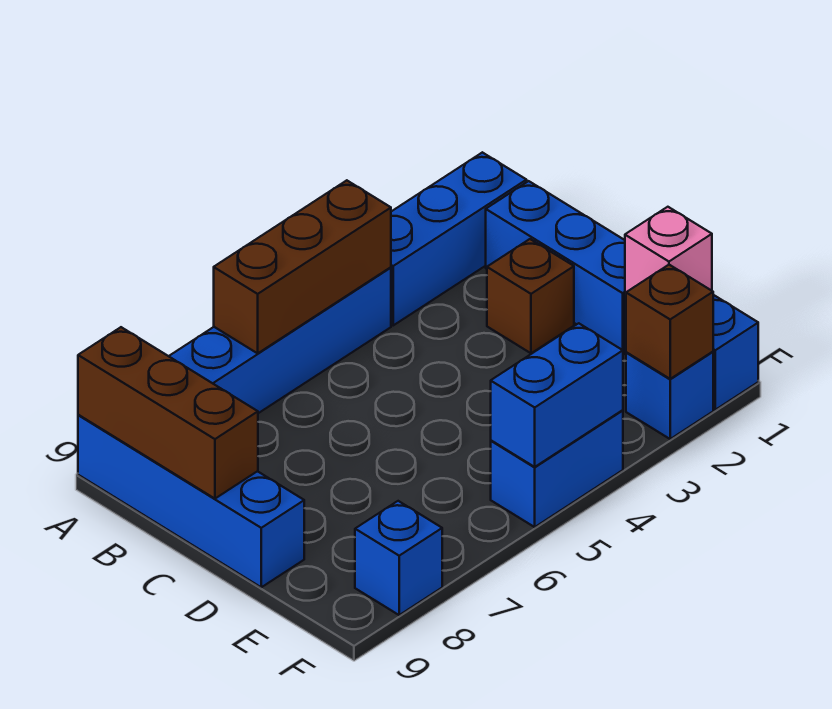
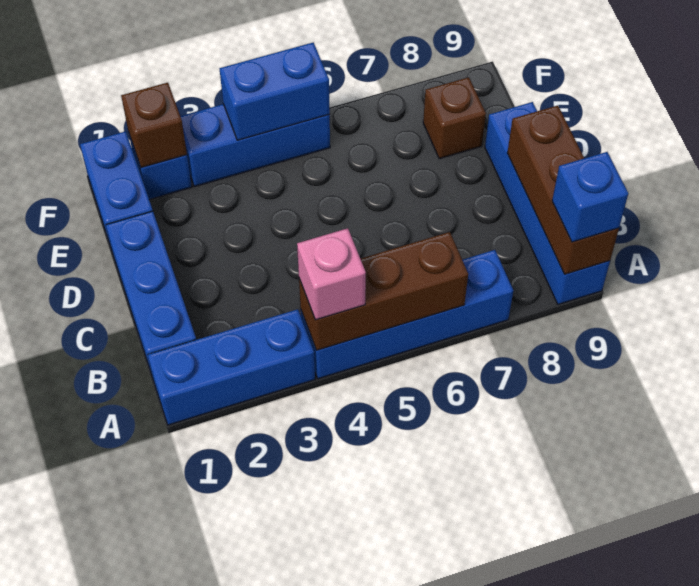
brown brick C2 level 1 -> brown brick E8 level 1
pink brick E1 level 2 -> pink brick A4 level 3
blue brick F4:F5 level 1 -> blue brick F3:F5 level 1
blue brick F8 level 1 -> blue brick A9 level 3

